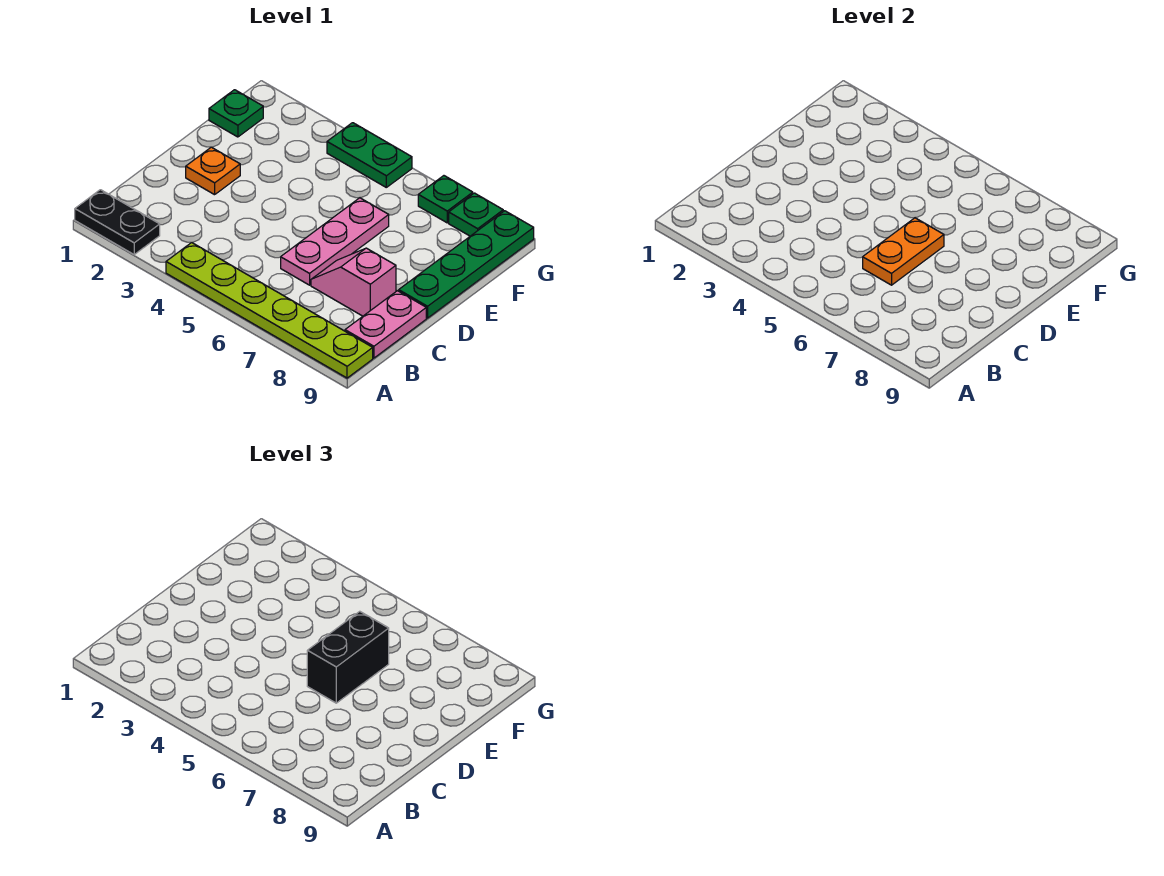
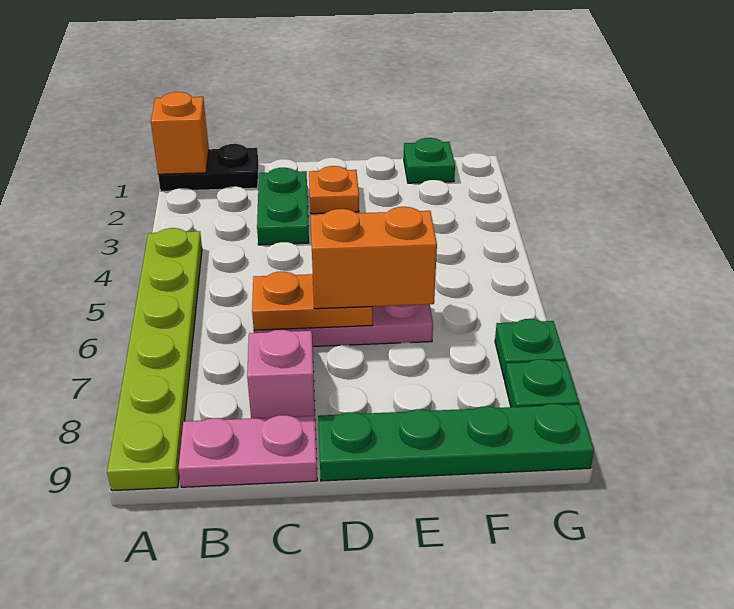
black plate A1:A2 level 1 -> black plate A1:B1 level 1
none -> orange brick A1 level 2
black brick D6:E6 level 3 -> orange brick D6:E6 level 3
green plate G4:G5 level 1 -> green plate C2:C3 level 1

